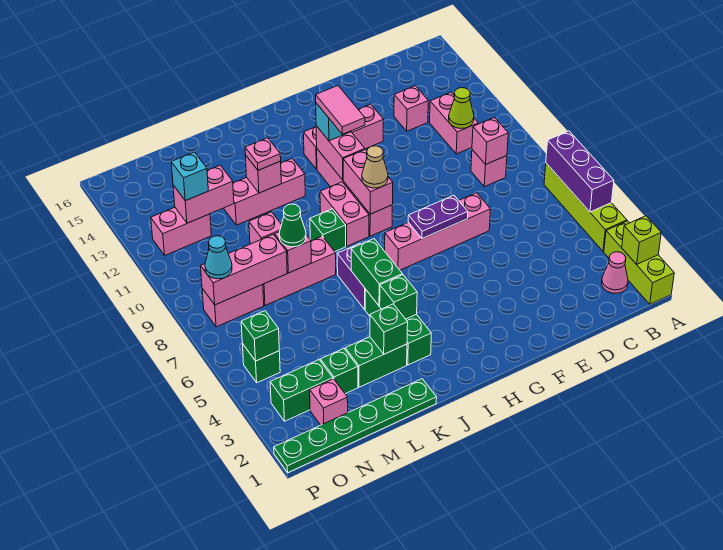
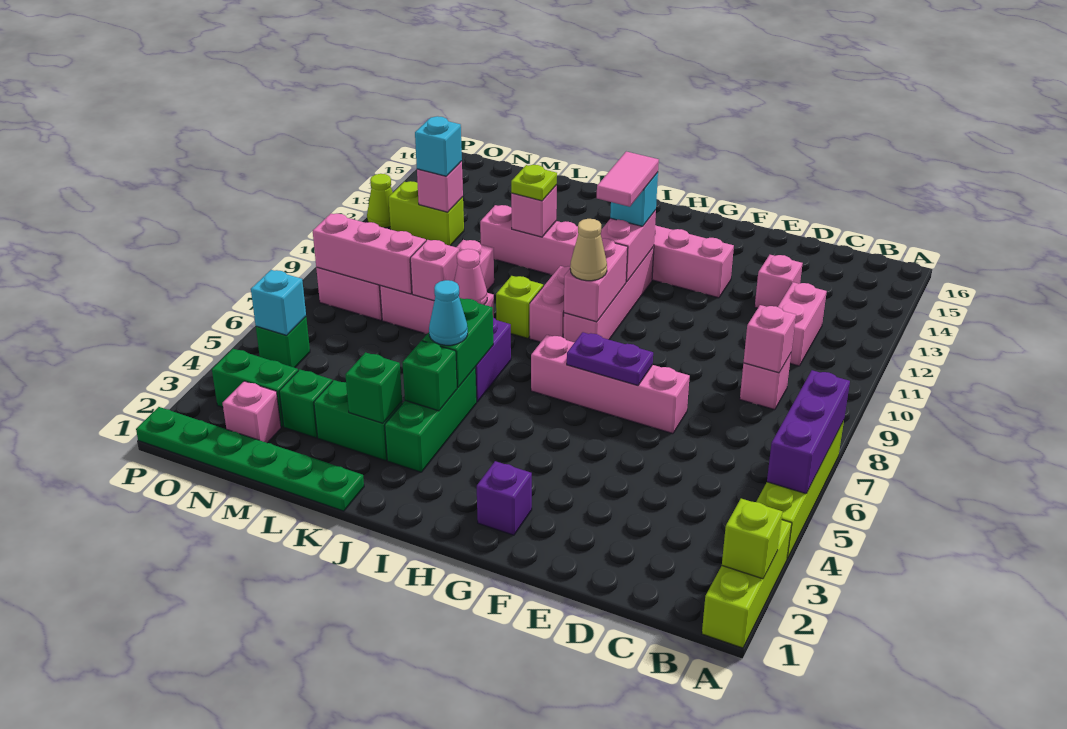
pink cone B2 level 1 -> pink cone K8 level 2
lime cone C11 level 2 -> lime cone P12 level 1
none -> purple brick G2 level 1
green brick J9 level 1 -> lime brick J9 level 1
pink plate K12 level 3 -> lime plate K12 level 3
green cone L8 level 3 -> none
pink brick M12:N12 level 2 -> pink brick N12 level 2
pink brick N12:O12 level 1 -> lime brick N12:O12 level 1
green brick O5 level 2 -> cyan brick O5 level 2
cyan cone O8 level 3 -> cyan cone J5 level 3

